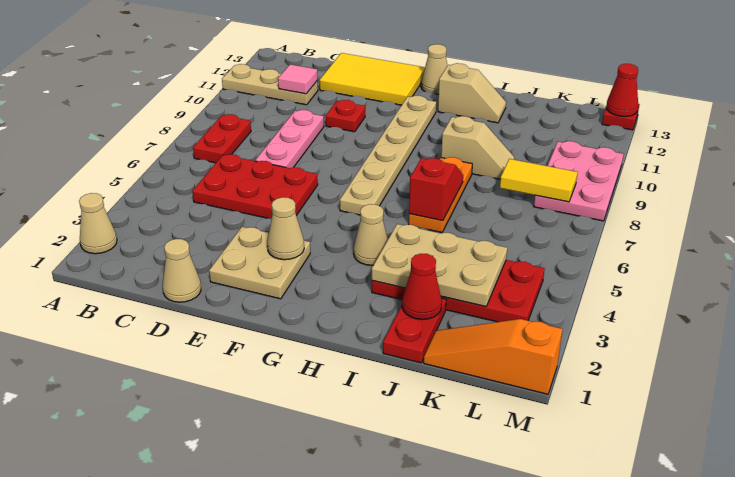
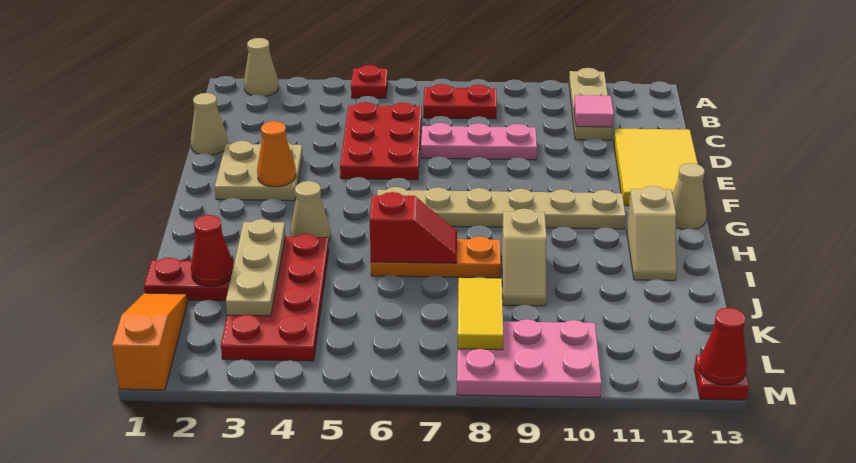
red plate E10 level 1 -> red plate A5 level 1
tan cone F3 level 2 -> orange cone F3 level 2
tan plate I3:K4 level 2 -> tan plate I3:K3 level 2

